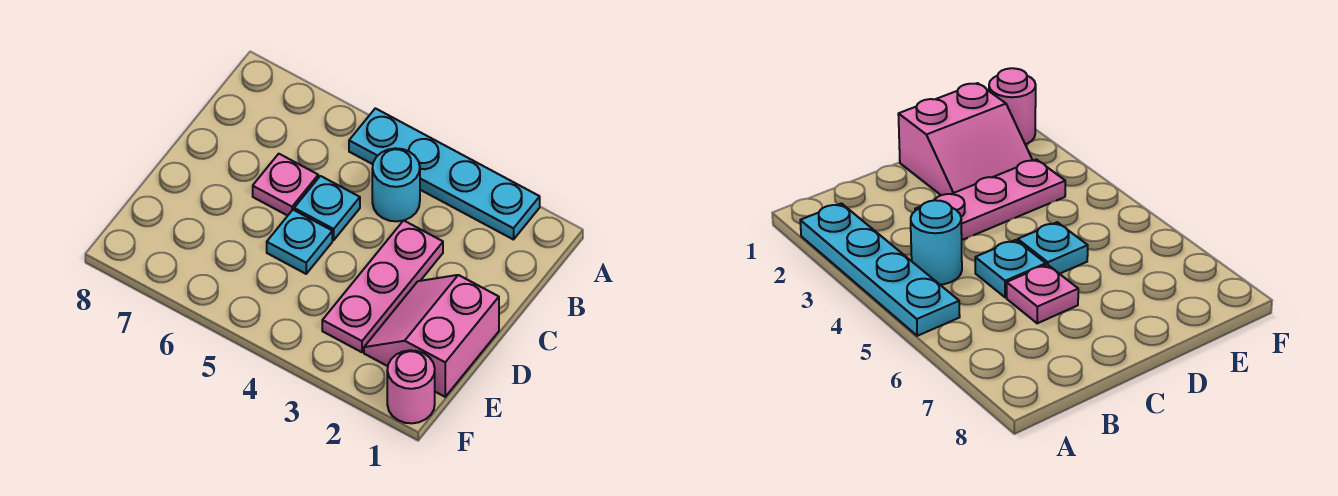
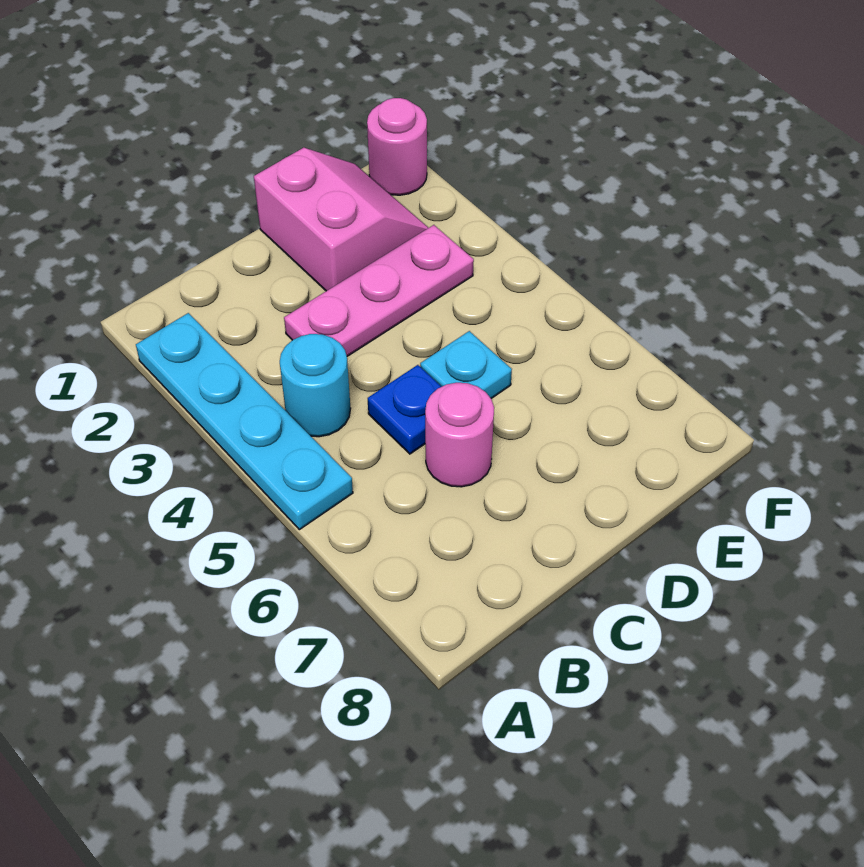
cyan plate C5 level 1 -> blue plate C5 level 1
pink plate C6 level 1 -> pink round brick C6 level 1
pink slope D1:E2 level 1 top 1 -> pink slope D1:E2 level 1 top D

